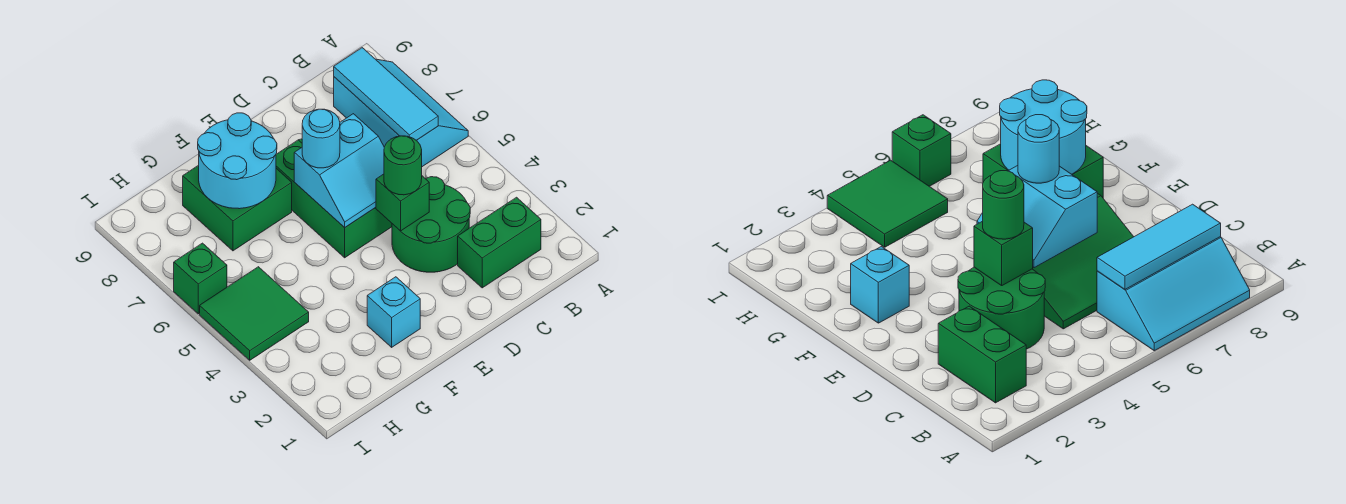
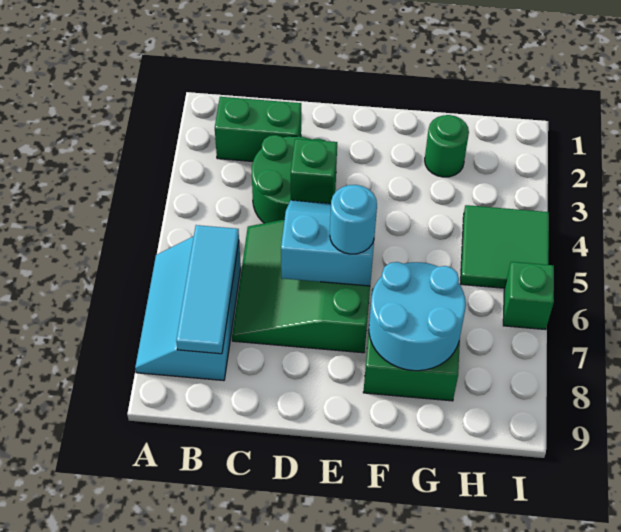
green round brick D4 level 3 -> green round brick G2 level 1
cyan brick F2 level 1 -> none

